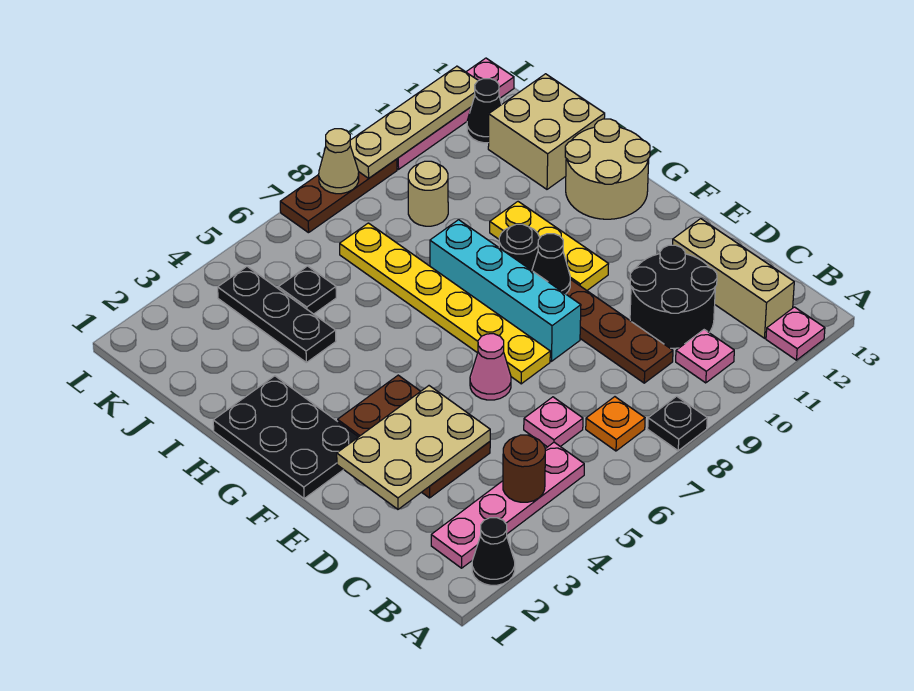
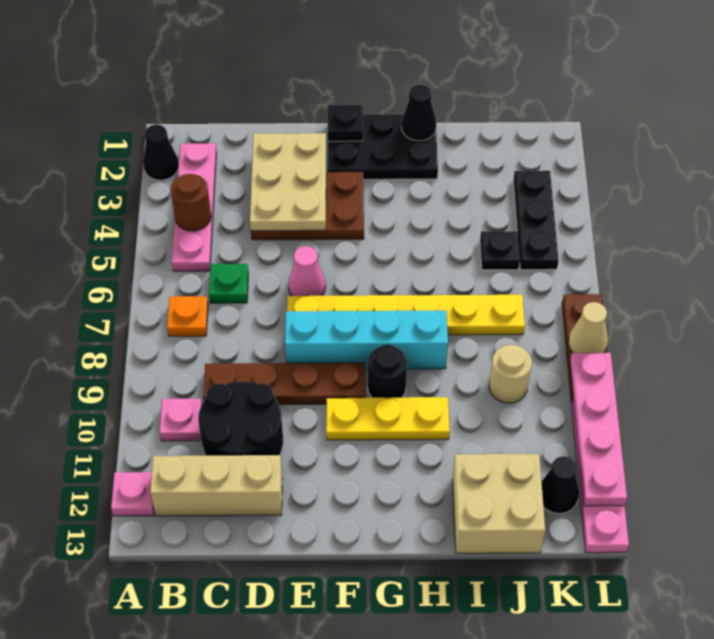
black plate A8 level 1 -> black plate F1 level 2
pink plate C6 level 1 -> green plate C6 level 1
black cone F9 level 2 -> black cone H1 level 2
tan round brick G12:H13 level 1 -> none
black plate I4:K4 level 1 -> black plate K3:K5 level 1
tan plate L9:L12 level 2 -> pink plate L9:L12 level 2

